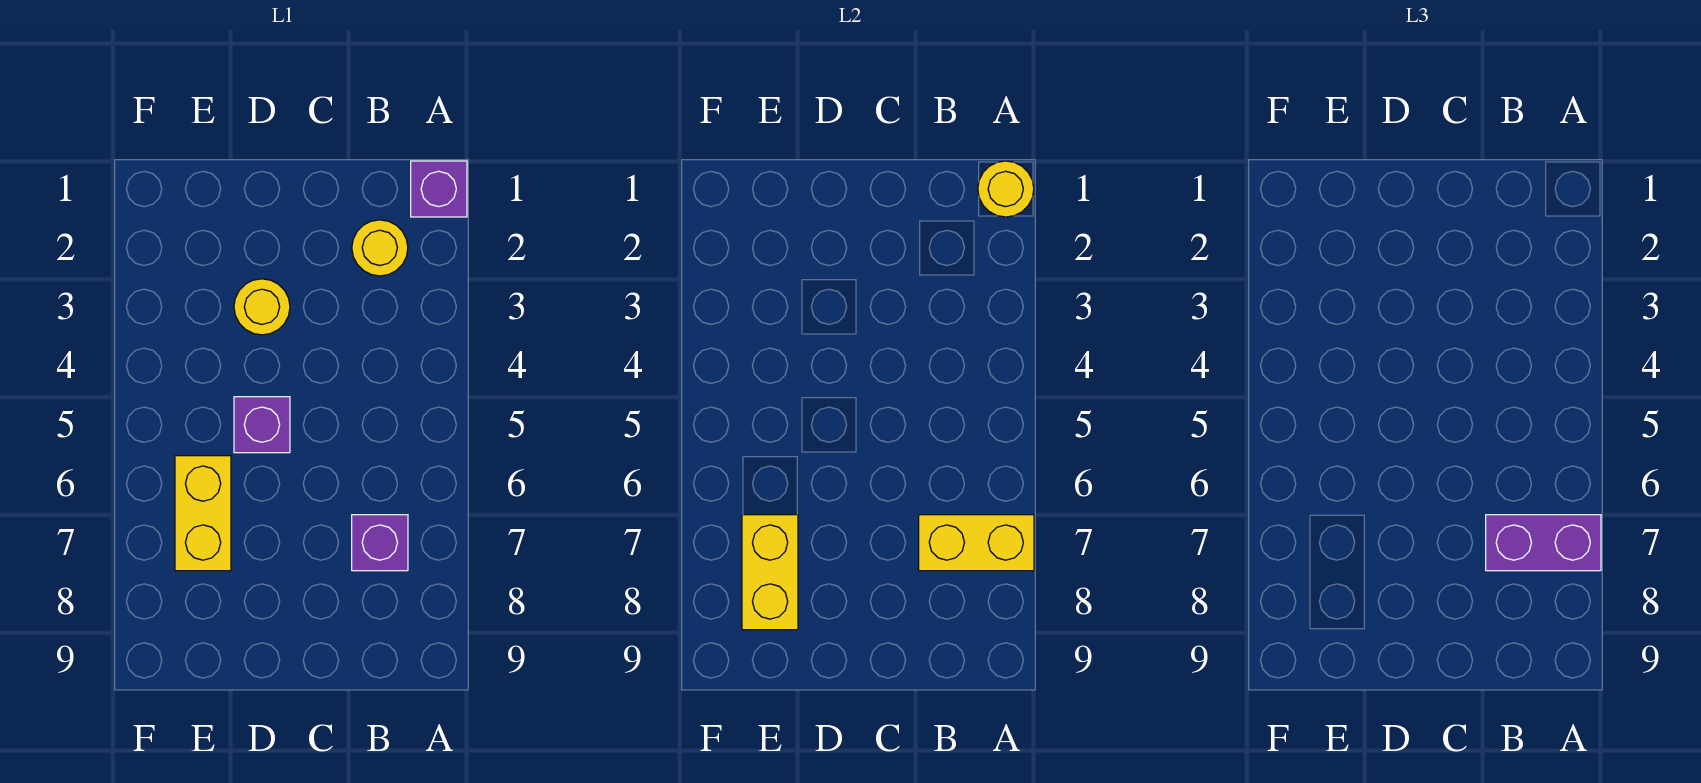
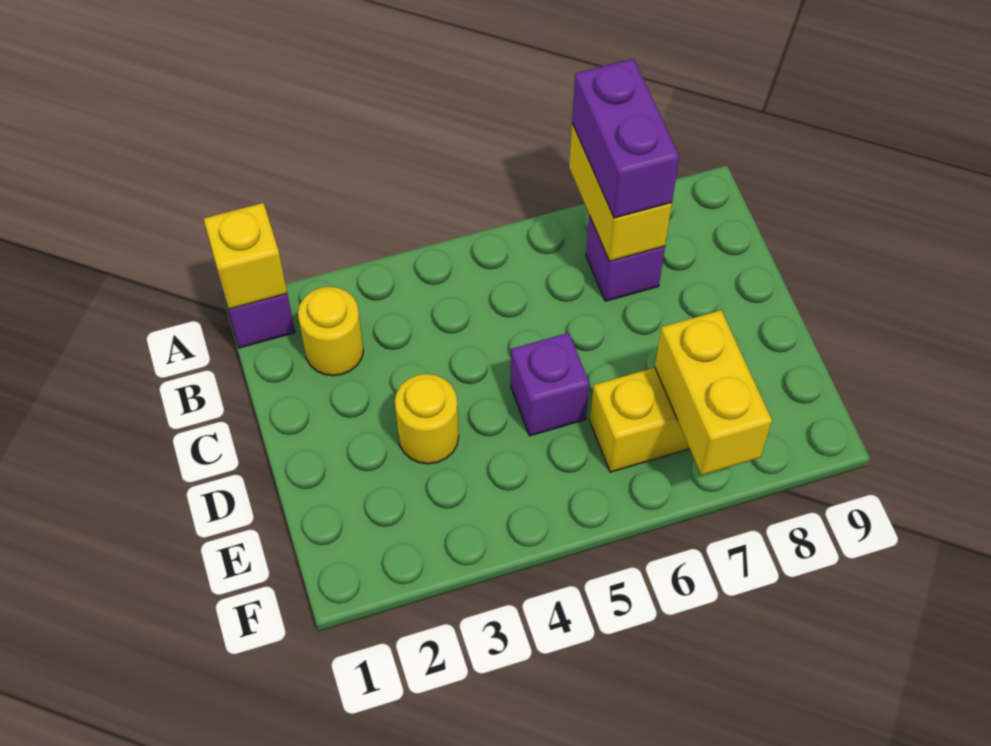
yellow round brick A1 level 2 -> yellow brick A1 level 2
yellow brick E7:E8 level 2 -> yellow brick E7:F7 level 2

